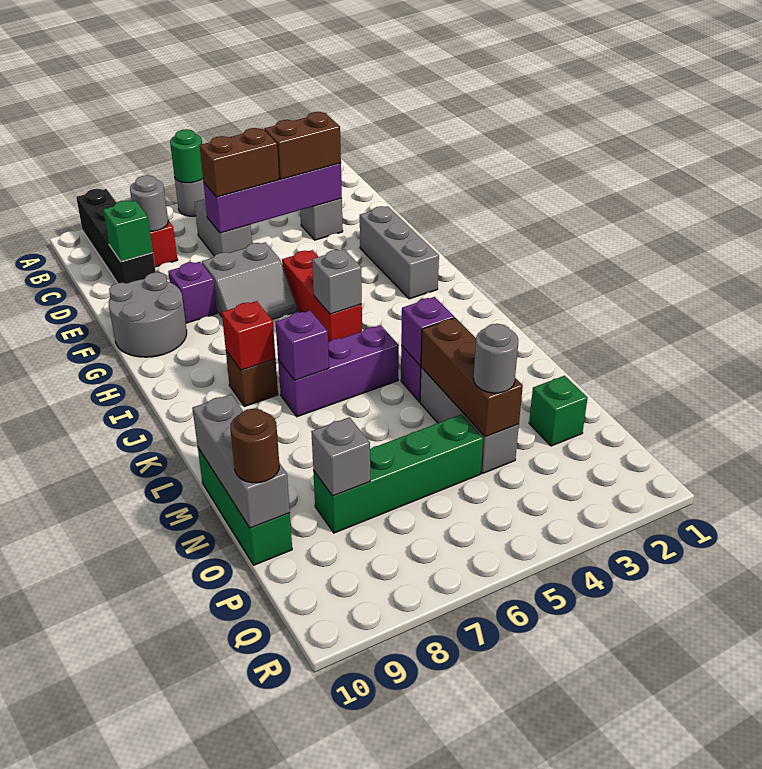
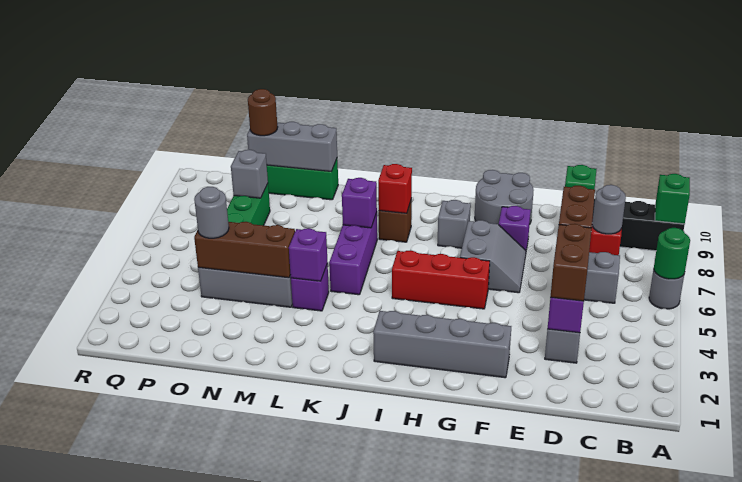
grey brick F2:H2 level 1 -> grey brick F2:I2 level 1
grey slope F6:G7 level 1 top F -> grey slope F6:G7 level 1 top G
grey brick I5 level 2 -> grey brick H8 level 1
green brick O2 level 1 -> green brick A9 level 2

